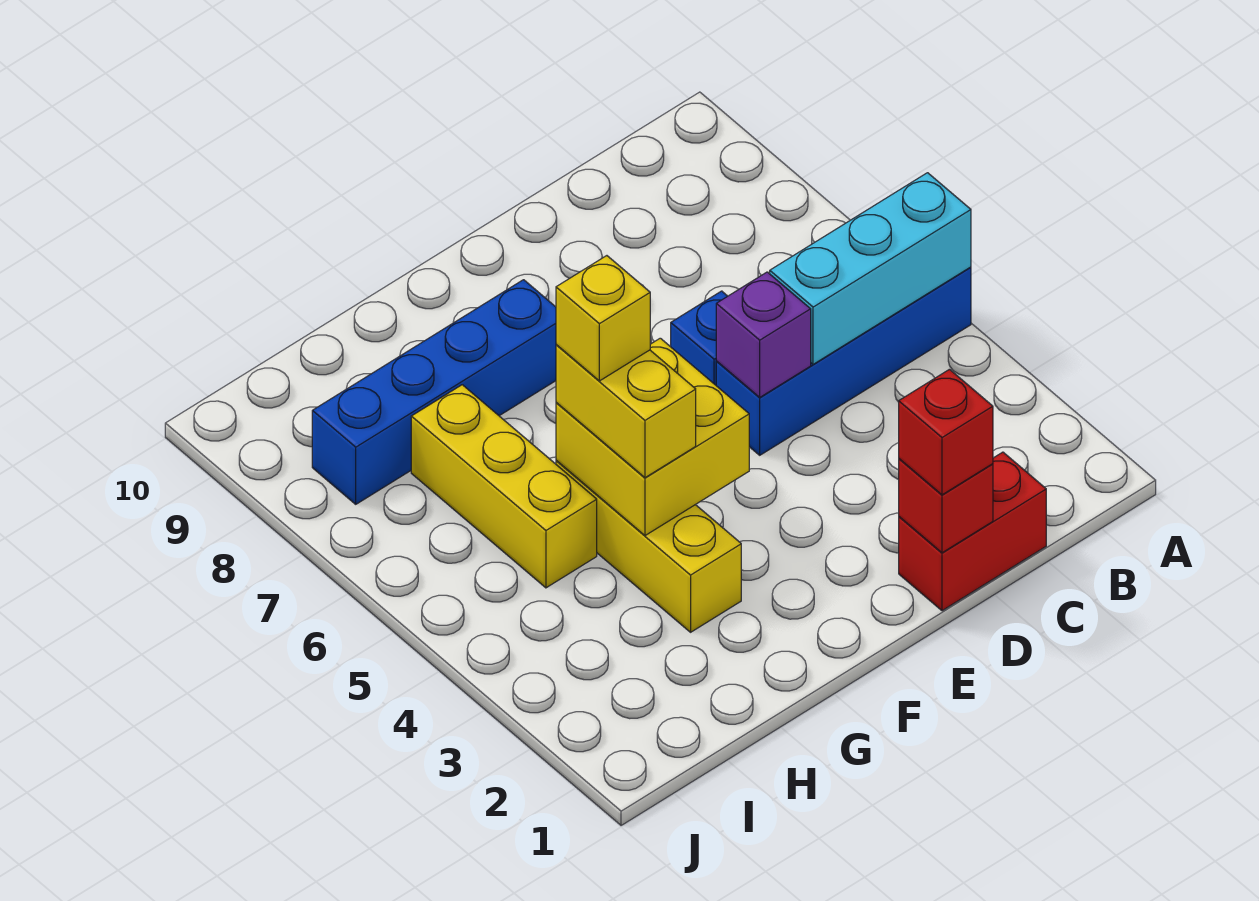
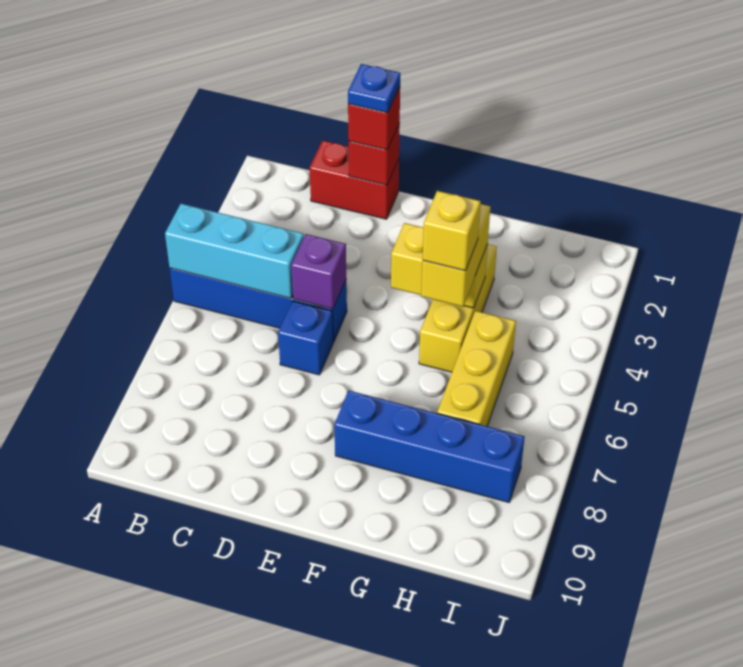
none -> blue plate D1 level 4
yellow brick F4:G5 level 2 -> yellow brick F4:G4 level 2

